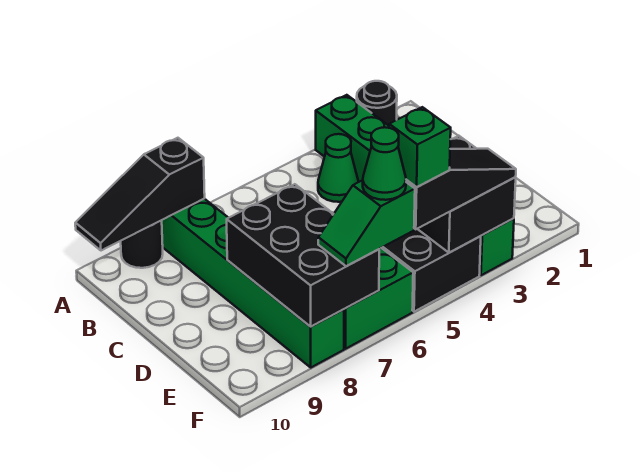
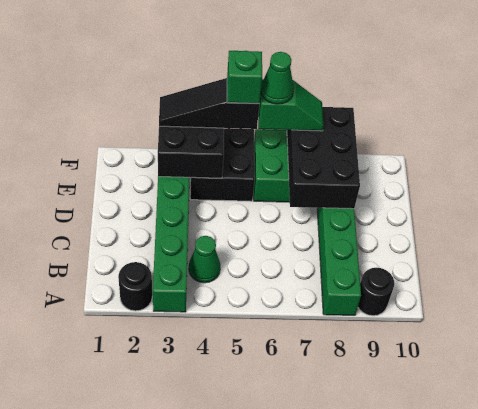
black slope A8:A10 level 2 top 8 -> none

